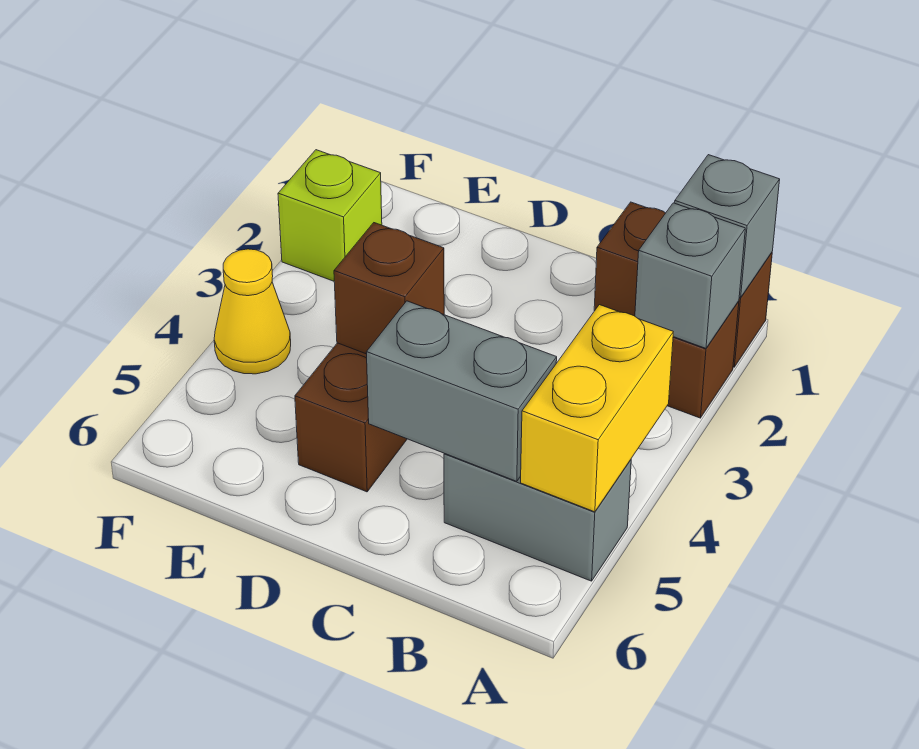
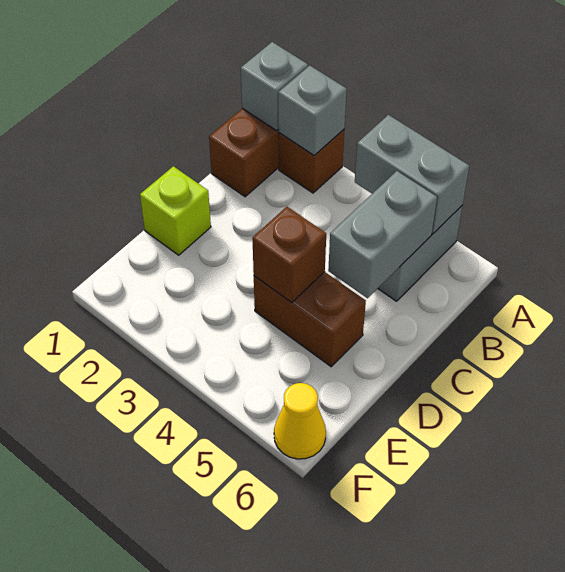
yellow brick A4:A5 level 2 -> grey brick A4:A5 level 2
lime brick F2 level 1 -> lime brick D1 level 1
yellow cone F4 level 1 -> yellow cone F6 level 1

